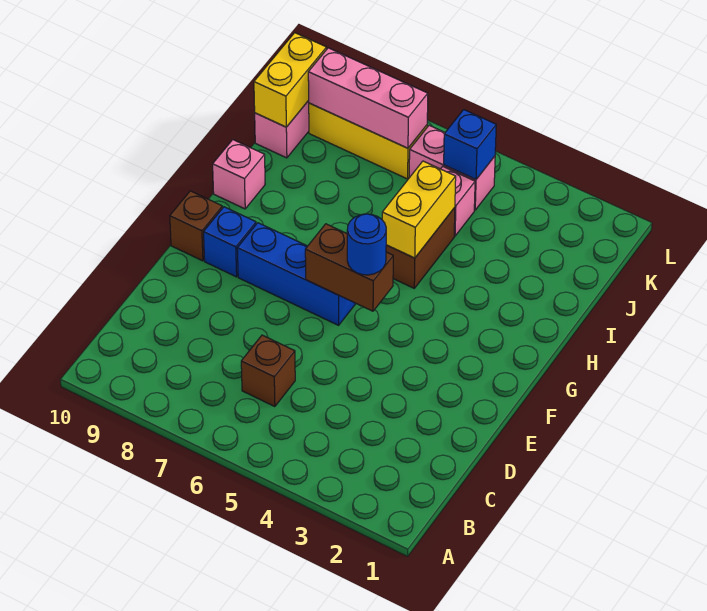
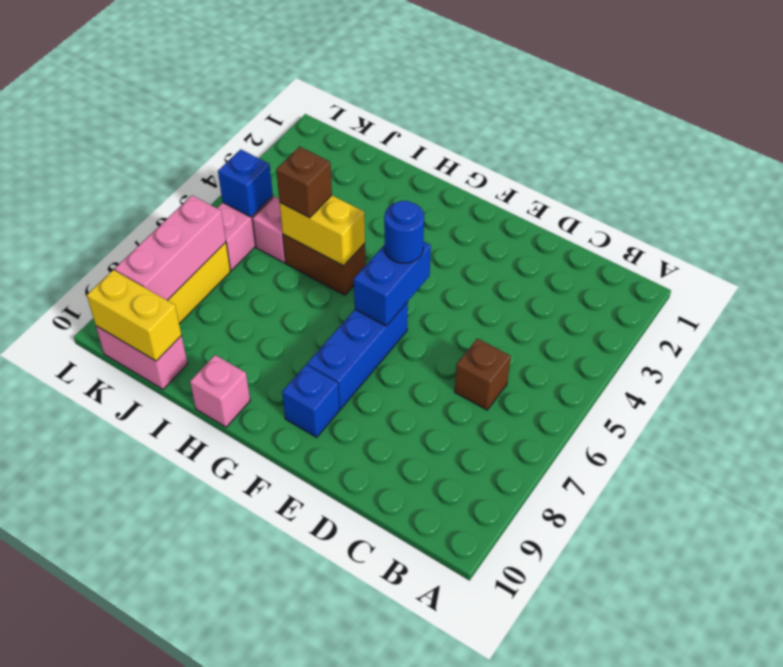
brown brick F5:F6 level 2 -> blue brick F5:F6 level 2
brown brick F10 level 1 -> brown brick I5 level 3

